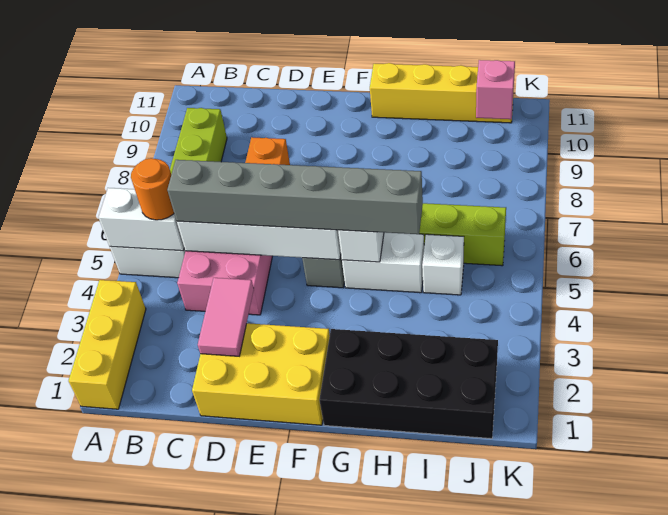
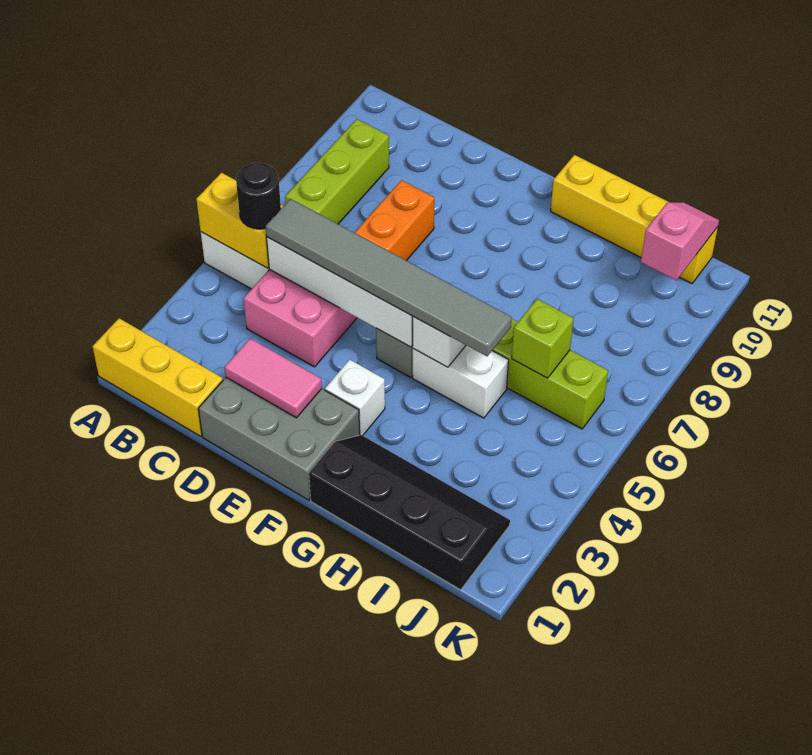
yellow brick A1:A3 level 1 -> yellow brick A1:C1 level 1
white brick A5:B5 level 2 -> yellow brick A5:B5 level 2
orange round brick B5 level 3 -> black round brick B5 level 3
grey brick C5:H5 level 3 -> grey tile C5:H5 level 3
yellow brick D1:F2 level 1 -> grey brick D1:F2 level 1
pink tile D2:D3 level 2 -> pink tile D2:E2 level 2
black brick G1:J2 level 1 -> black slope G1:J2 level 1 top 1
white brick I5 level 1 -> white brick F3 level 1
none -> lime brick I6 level 2

